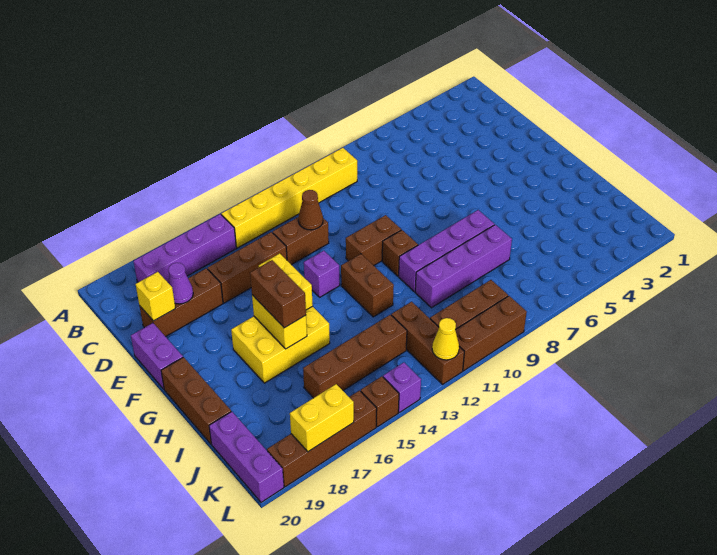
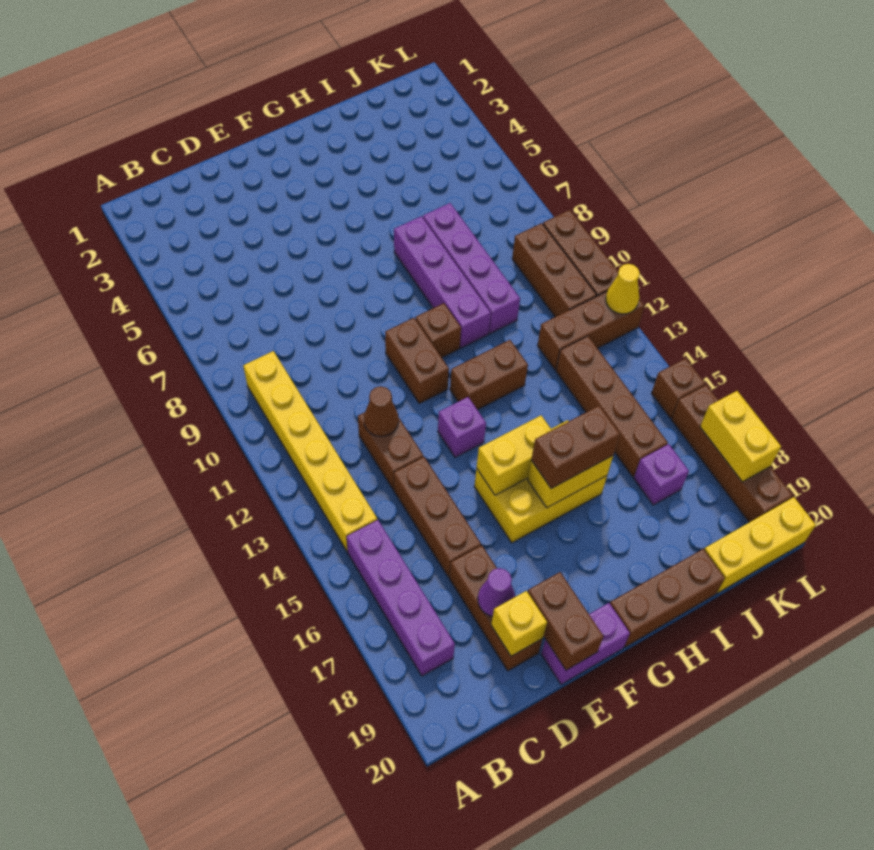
none -> brown brick E19:E20 level 2
yellow brick G15:H17 level 1 -> yellow brick F15:H16 level 1
purple brick J20:L20 level 1 -> yellow brick J20:L20 level 1
purple brick L14 level 1 -> purple brick J17 level 1

